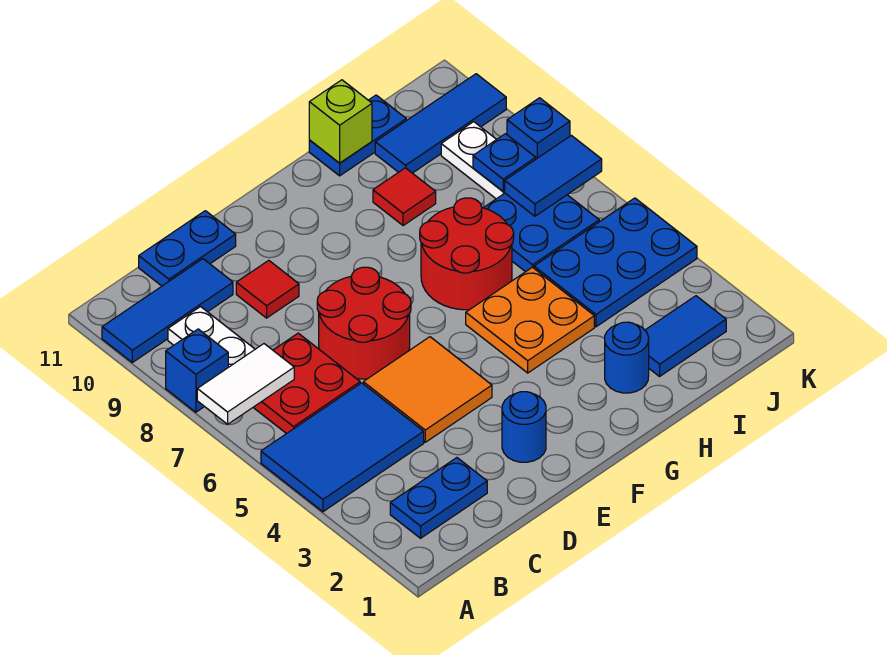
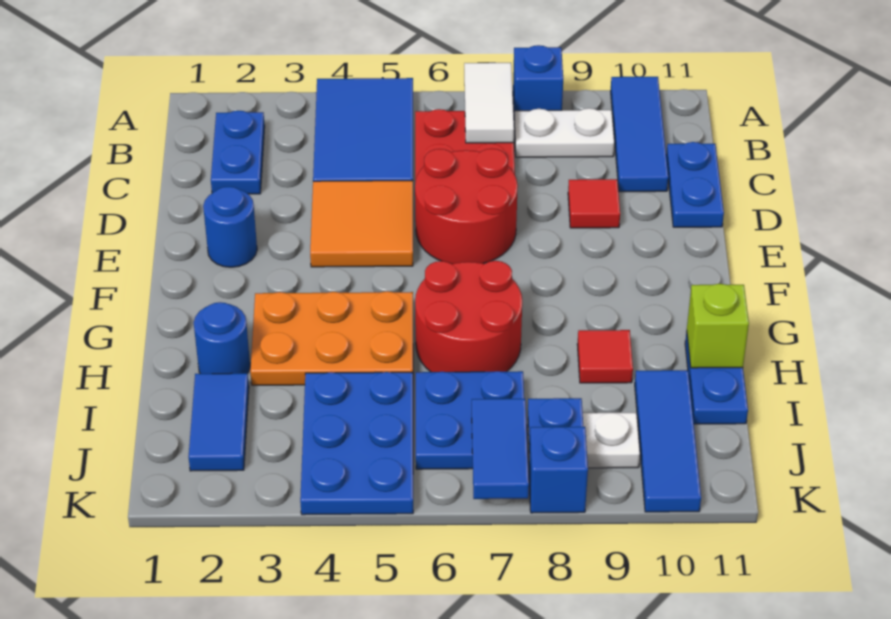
orange plate G4:H5 level 1 -> orange plate G3:H5 level 1

